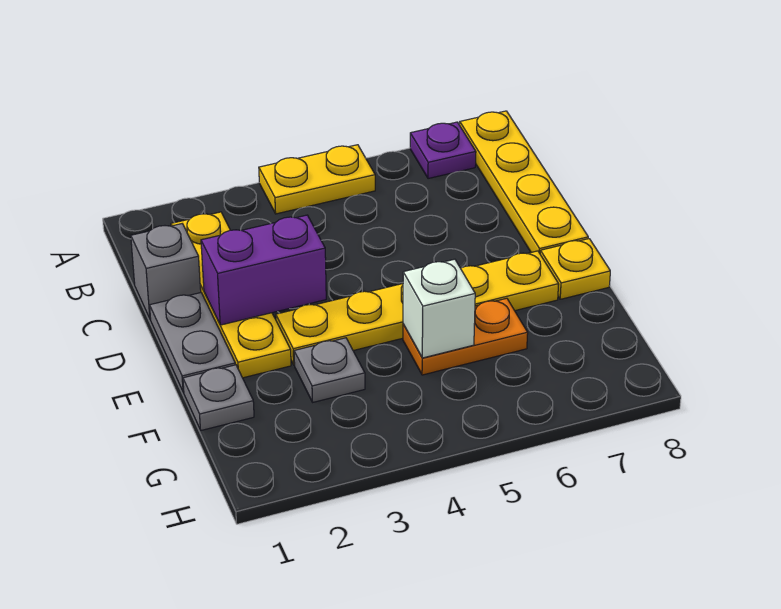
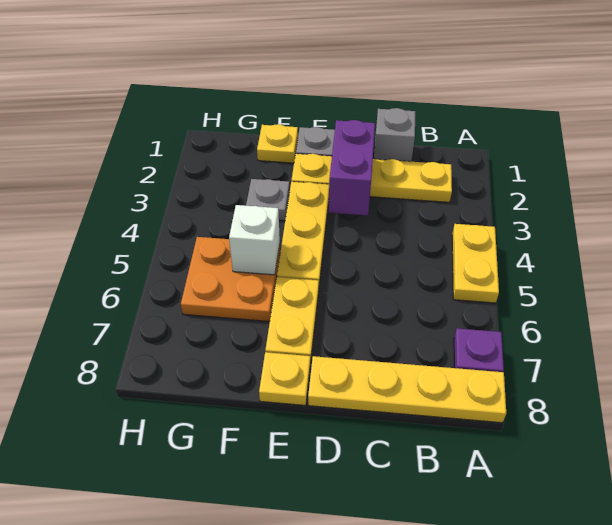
grey plate F1 level 1 -> yellow plate F1 level 1
orange plate F5:F6 level 1 -> orange plate F5:G6 level 1

